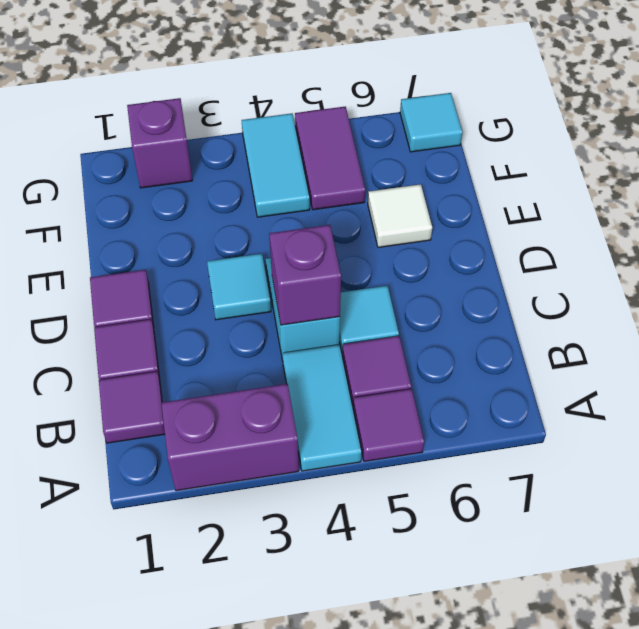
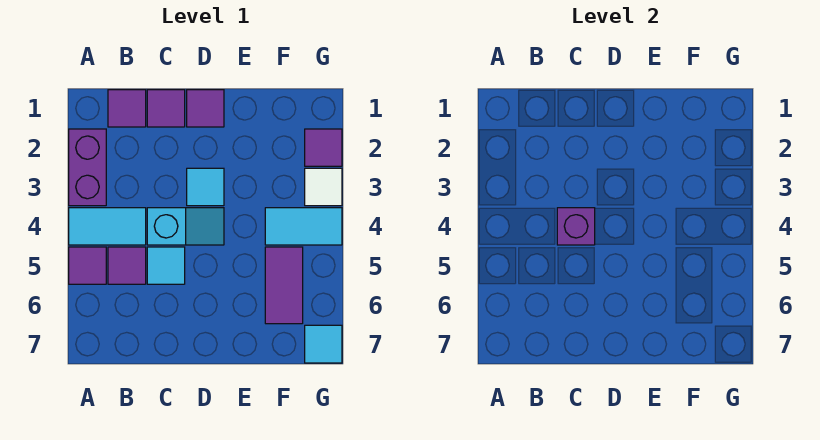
white tile E6 level 1 -> white tile G3 level 1
purple tile F5:G5 level 1 -> purple tile F5:F6 level 1
purple brick G2 level 1 -> purple tile G2 level 1

